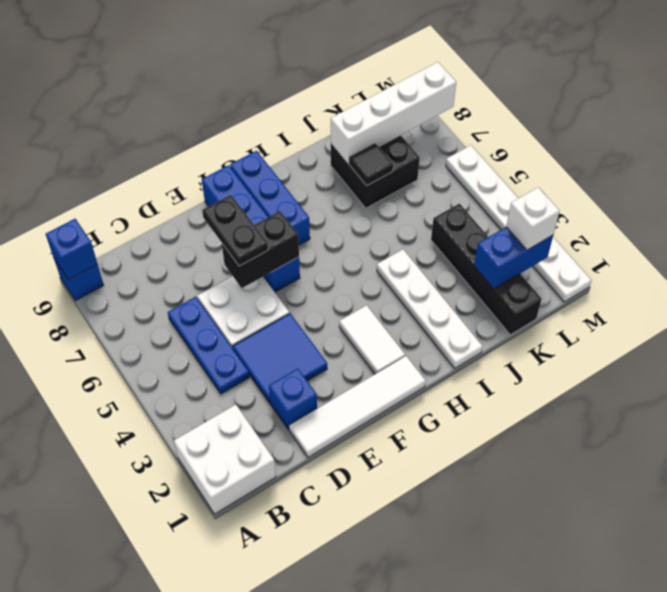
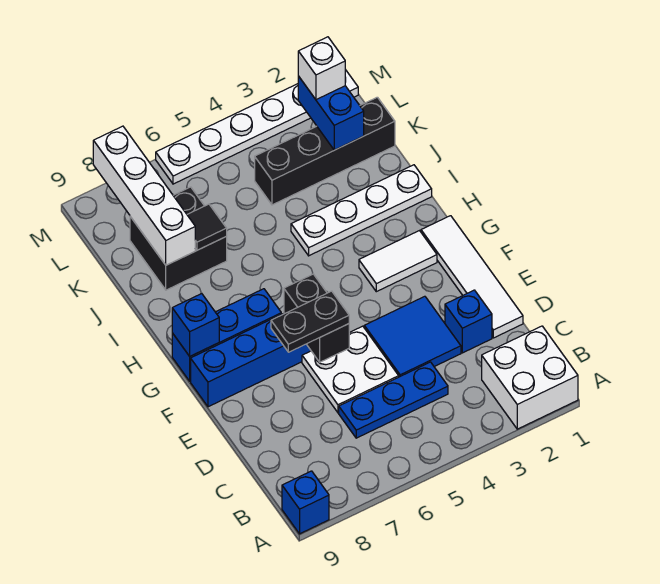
blue brick A9 level 2 -> blue brick G9 level 2

